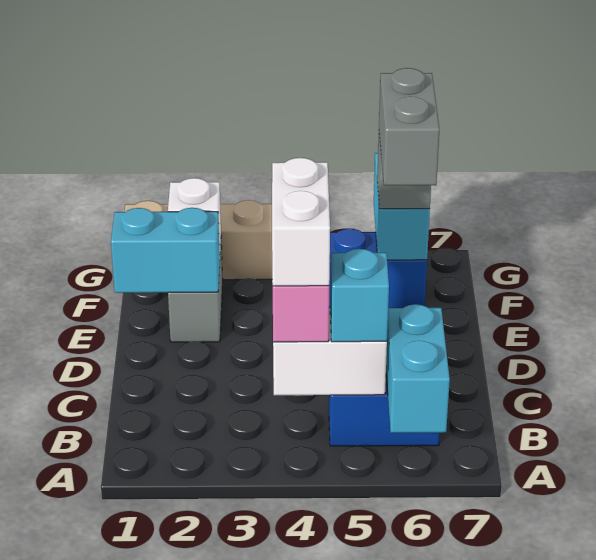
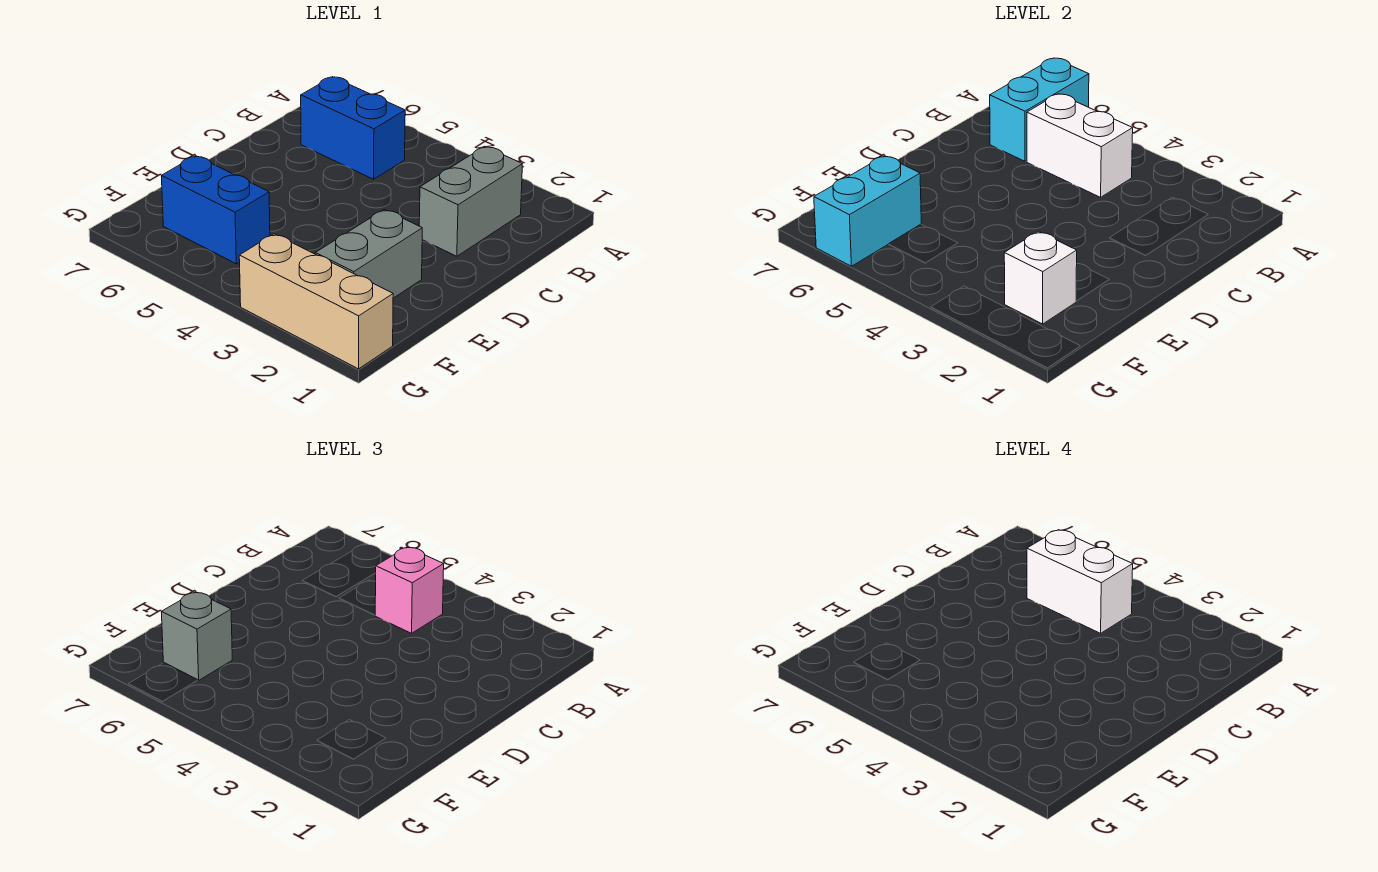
white brick B4:C4 level 4 -> white brick B4:B5 level 4
cyan brick B5 level 3 -> none
cyan brick E1:E2 level 2 -> none
grey brick E6:F6 level 4 -> grey brick B2:C2 level 1

